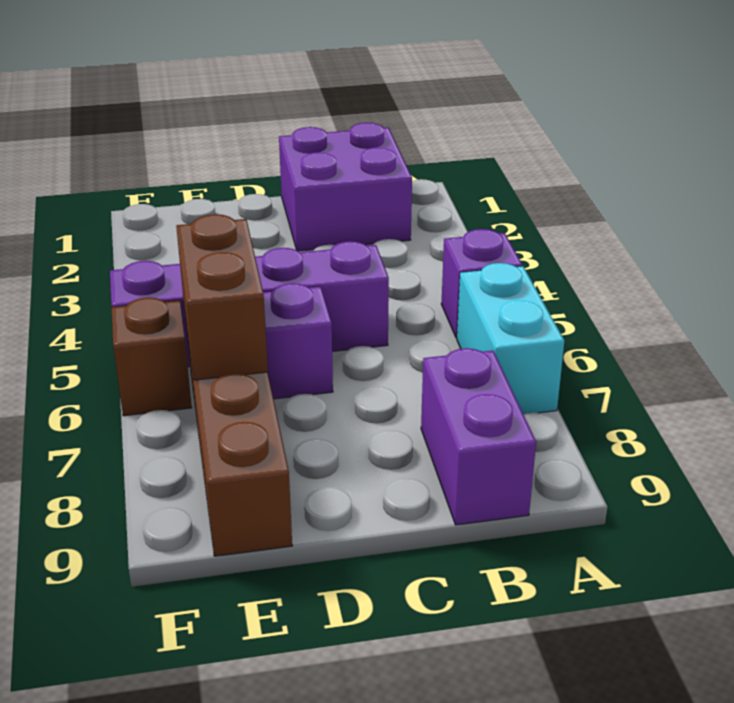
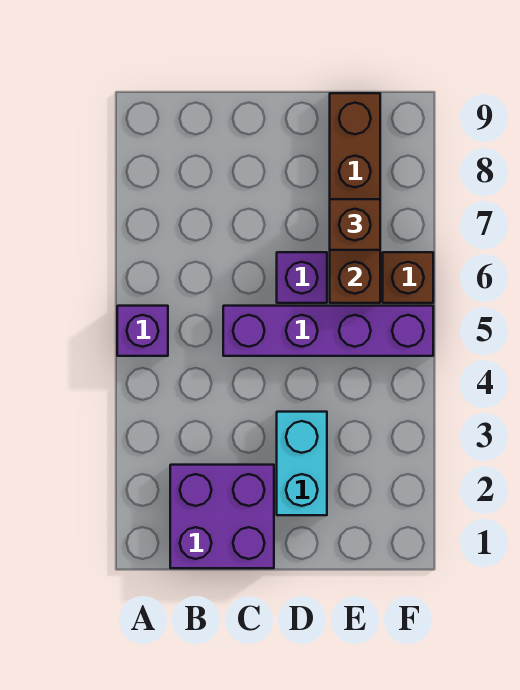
cyan brick A6:A7 level 1 -> cyan brick D2:D3 level 1
purple brick B8:B9 level 1 -> none
none -> brown brick E7 level 3

